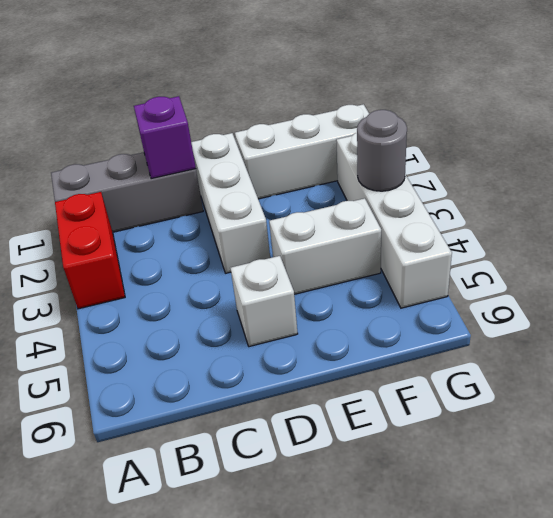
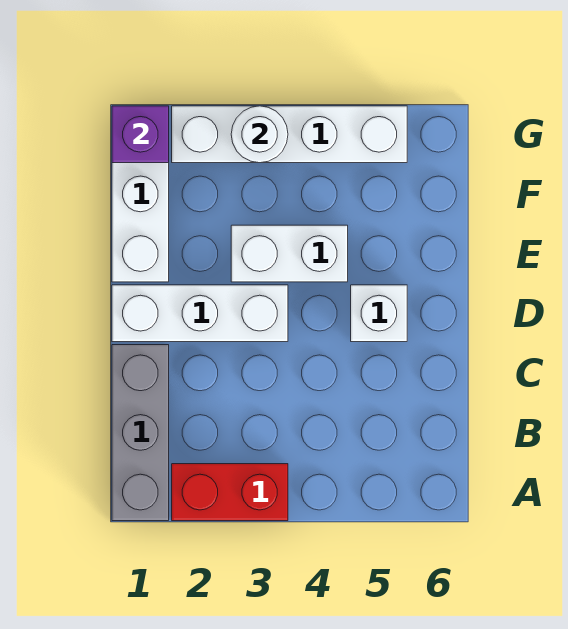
purple brick C1 level 2 -> purple brick G1 level 2
white brick E4:F4 level 1 -> white brick E3:E4 level 1
grey round brick G3 level 2 -> white round brick G3 level 2

